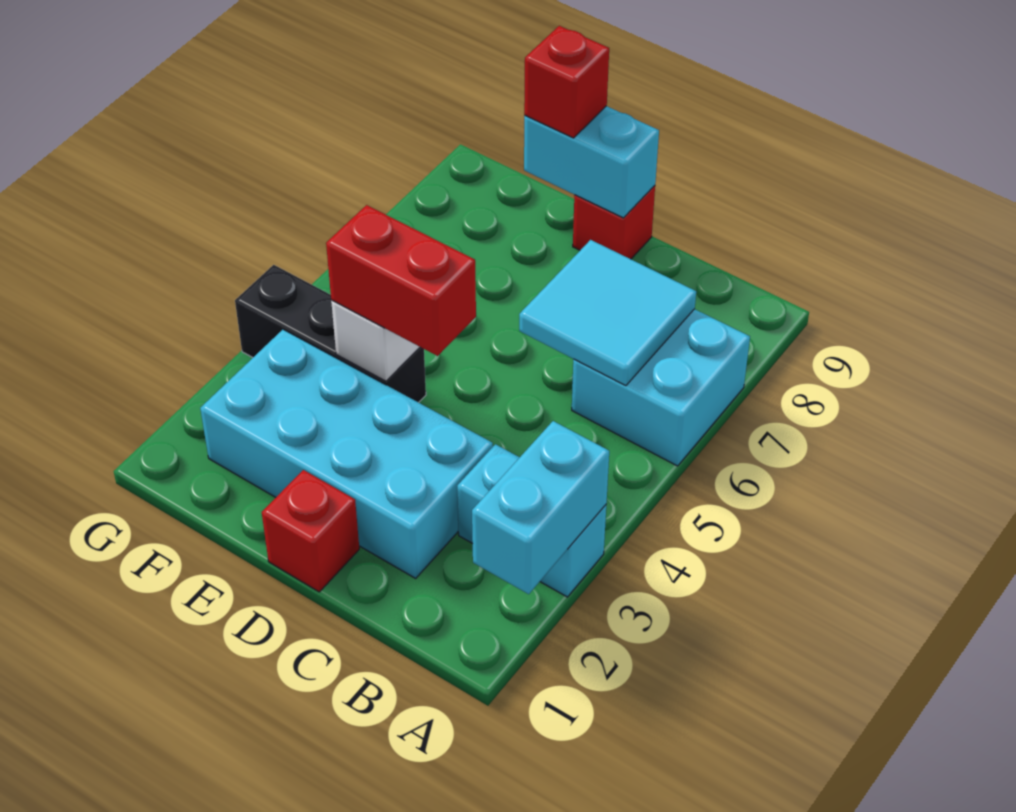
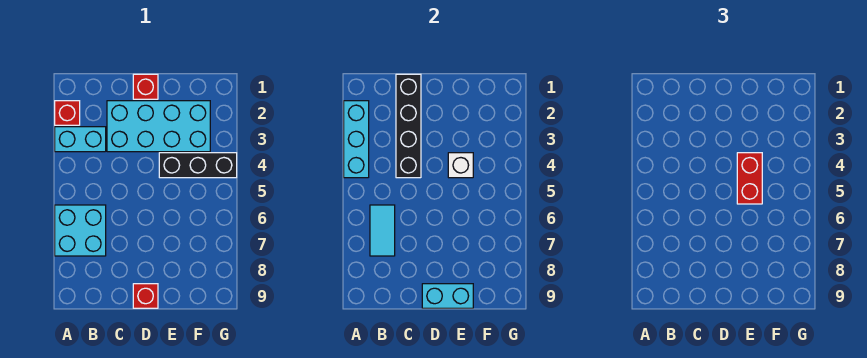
cyan brick A2:A3 level 2 -> cyan brick A2:A4 level 2
cyan tile B6:C7 level 2 -> cyan tile B6:B7 level 2
none -> black brick C1:C4 level 2
red brick D4:E4 level 3 -> red brick E4:E5 level 3
red brick E9 level 3 -> red brick A2 level 1

